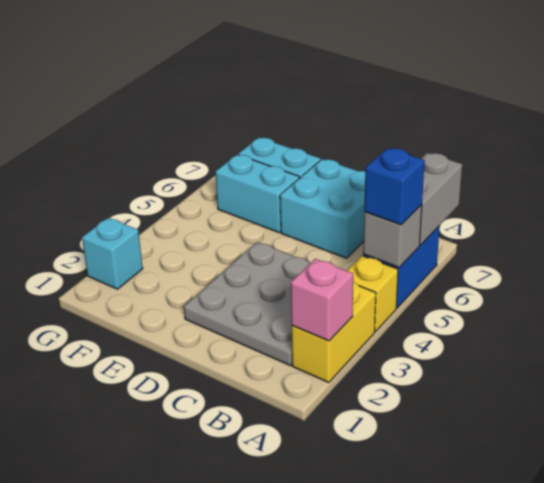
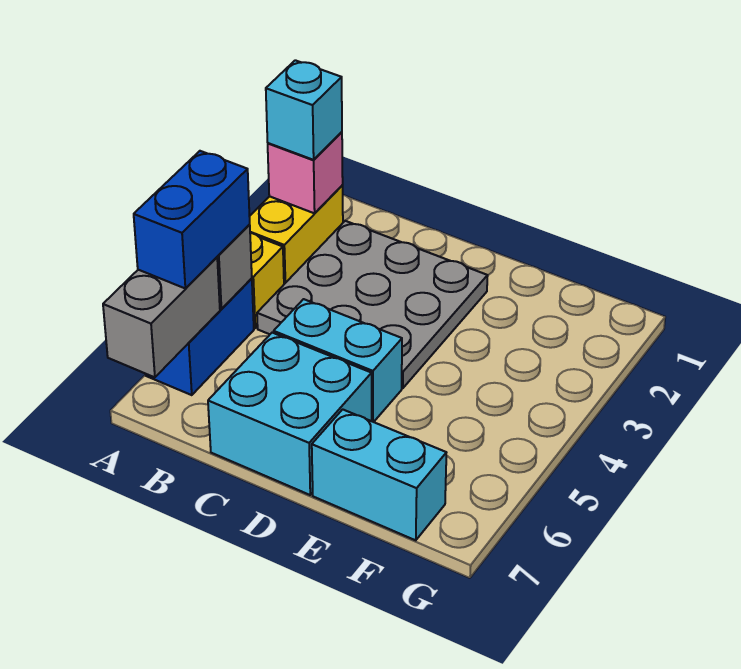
blue brick A5 level 3 -> blue brick A5:A6 level 3
cyan brick E6:F6 level 1 -> cyan brick C5:D5 level 1
cyan brick G2 level 1 -> cyan brick A2 level 3

